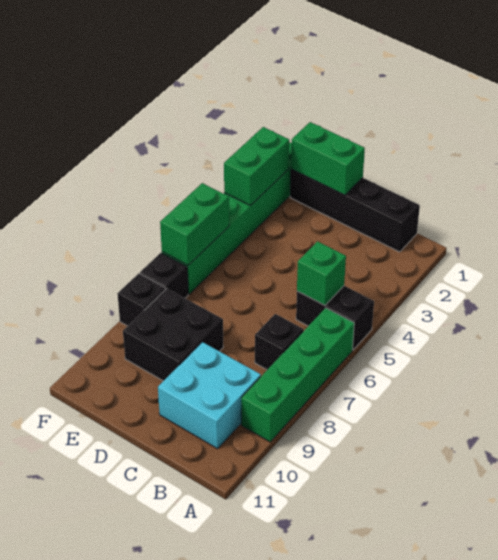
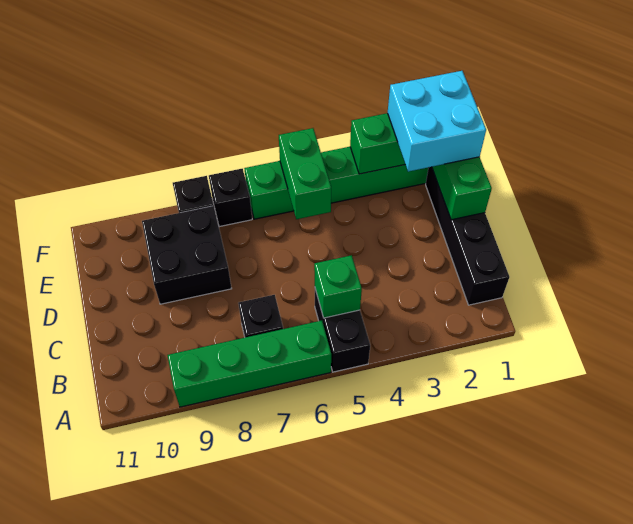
cyan brick B9:C10 level 1 -> cyan brick E1:F2 level 3
green brick F5:F6 level 2 -> green brick E5:F5 level 2

